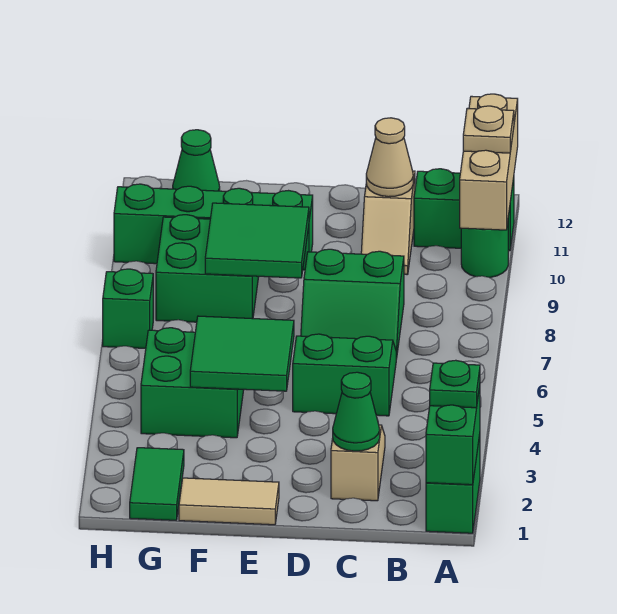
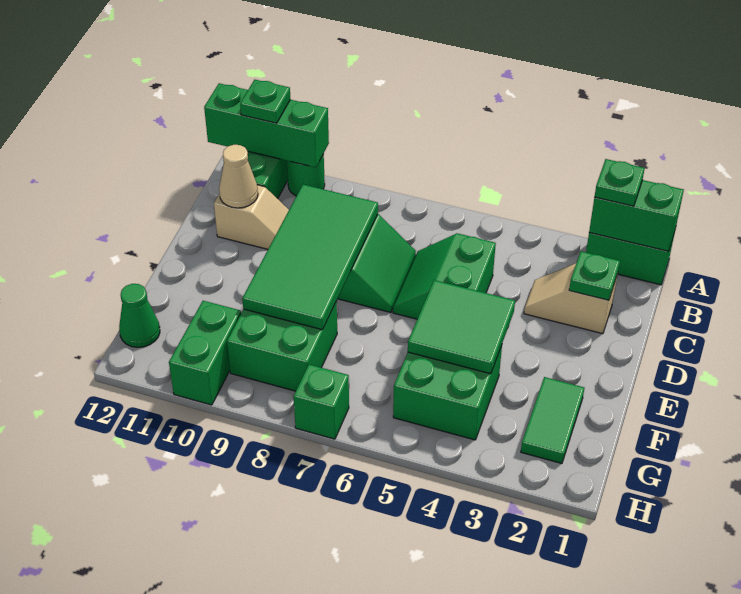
tan brick A10:A12 level 2 -> green brick A10:A12 level 2
tan plate A11 level 3 -> green plate A11 level 3
green cone C2 level 2 -> green plate C2 level 2
tan tile E1:F1 level 1 -> none
green tile E8:F9 level 2 -> green tile C8:F9 level 2
green brick E10:H10 level 1 -> green brick G10:H10 level 1
green tile G1:G2 level 1 -> green tile F2:G2 level 1

